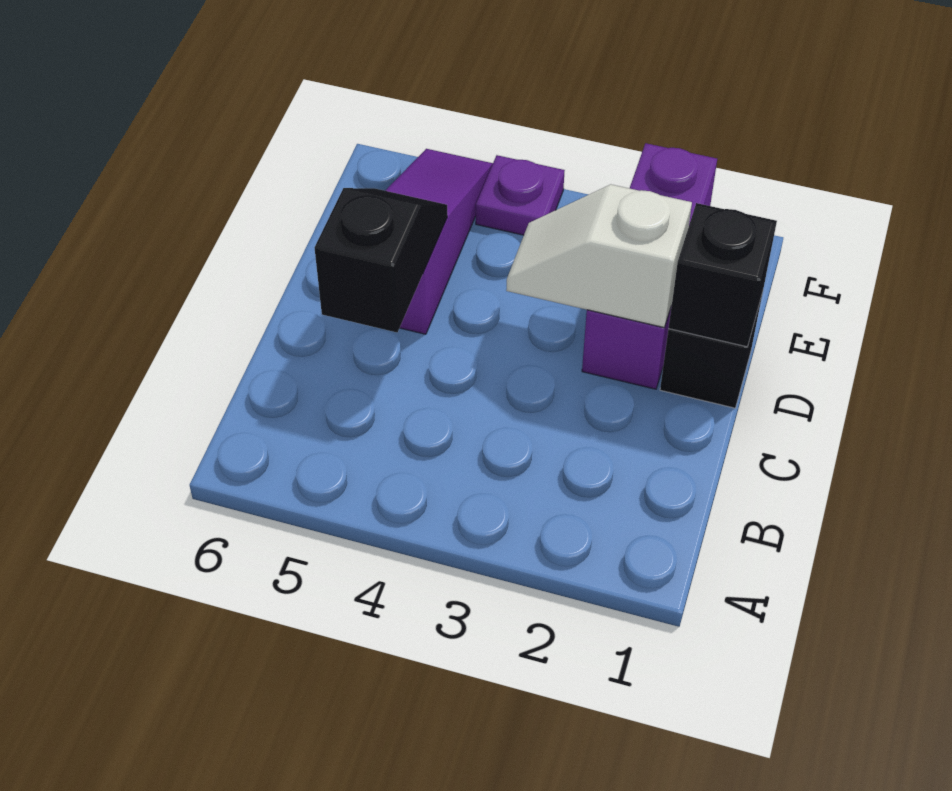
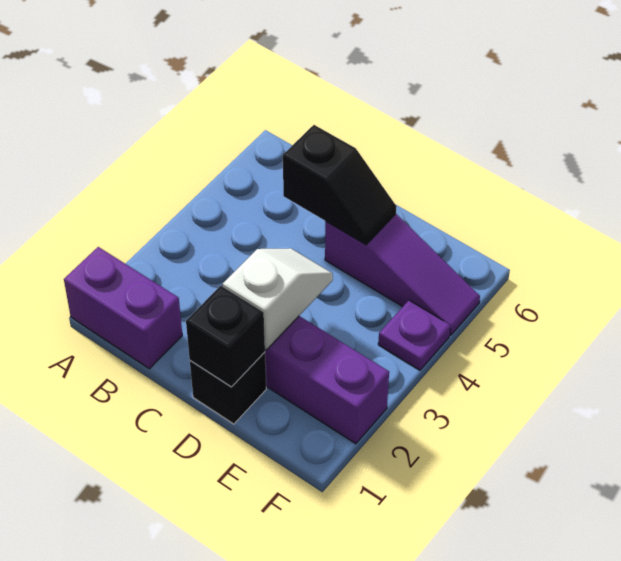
none -> purple brick A1:B1 level 1

